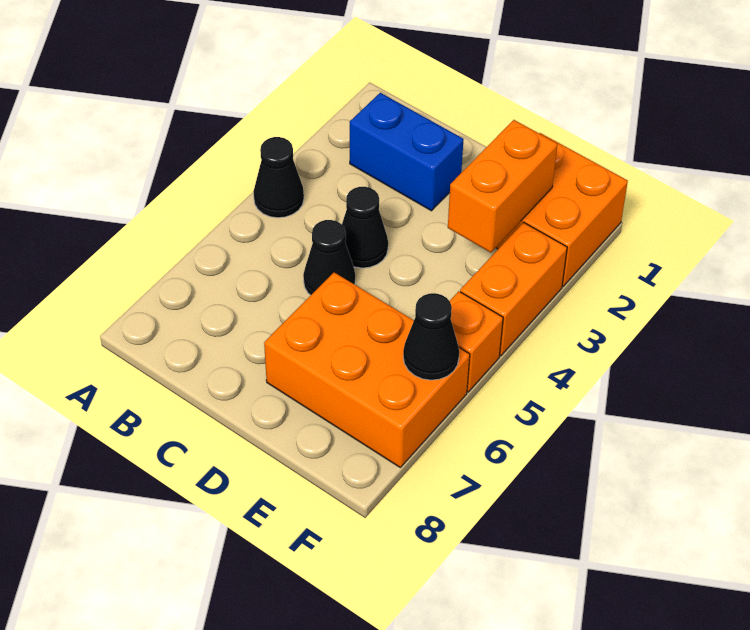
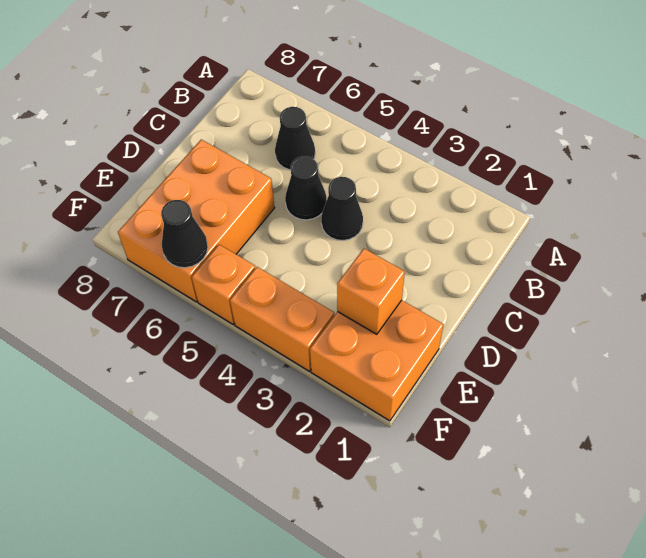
black cone A4 level 1 -> black cone B6 level 1
blue brick B2:C2 level 1 -> none
orange brick E2:E3 level 2 -> orange brick E2 level 2

